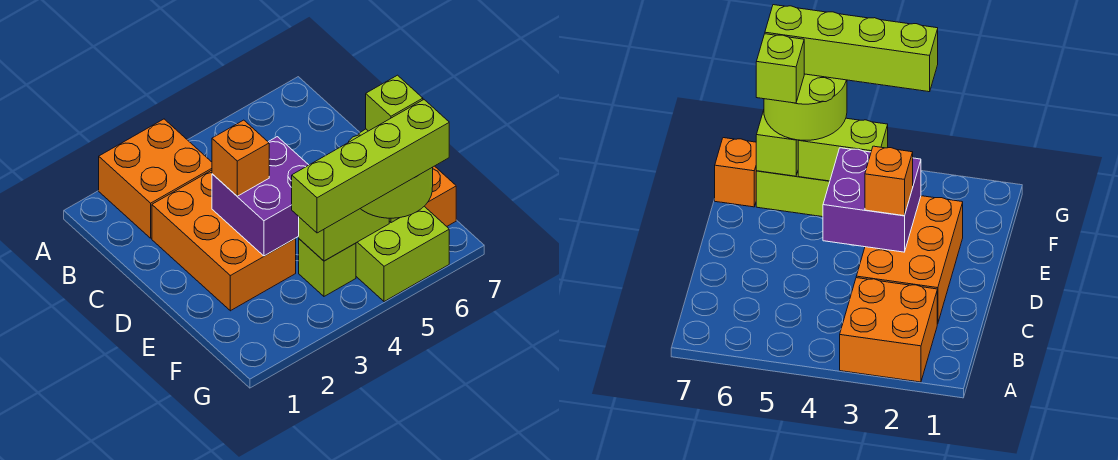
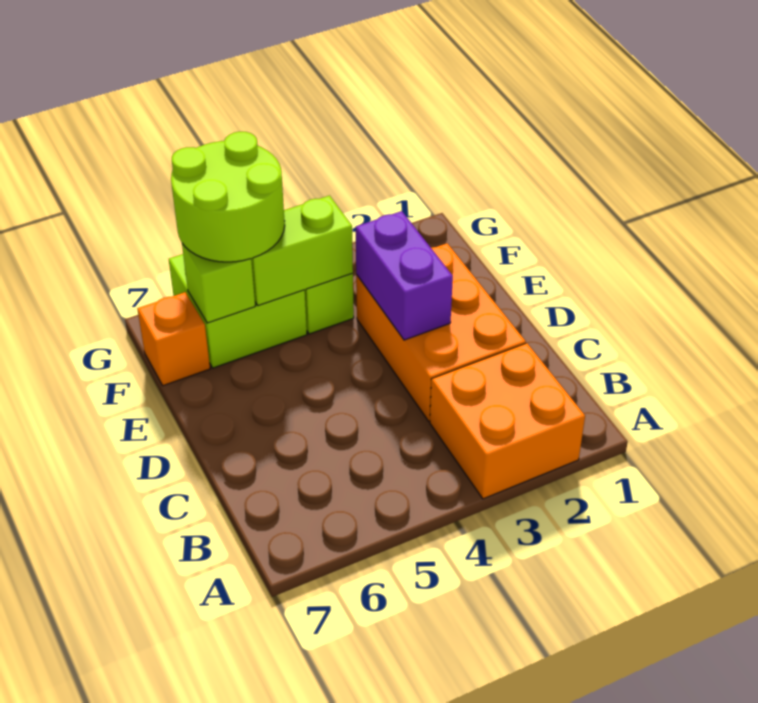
purple brick D3:E4 level 2 -> purple brick D3:E3 level 2
orange brick D3 level 3 -> none
lime brick F6 level 4 -> none
lime brick G3:G6 level 4 -> none

